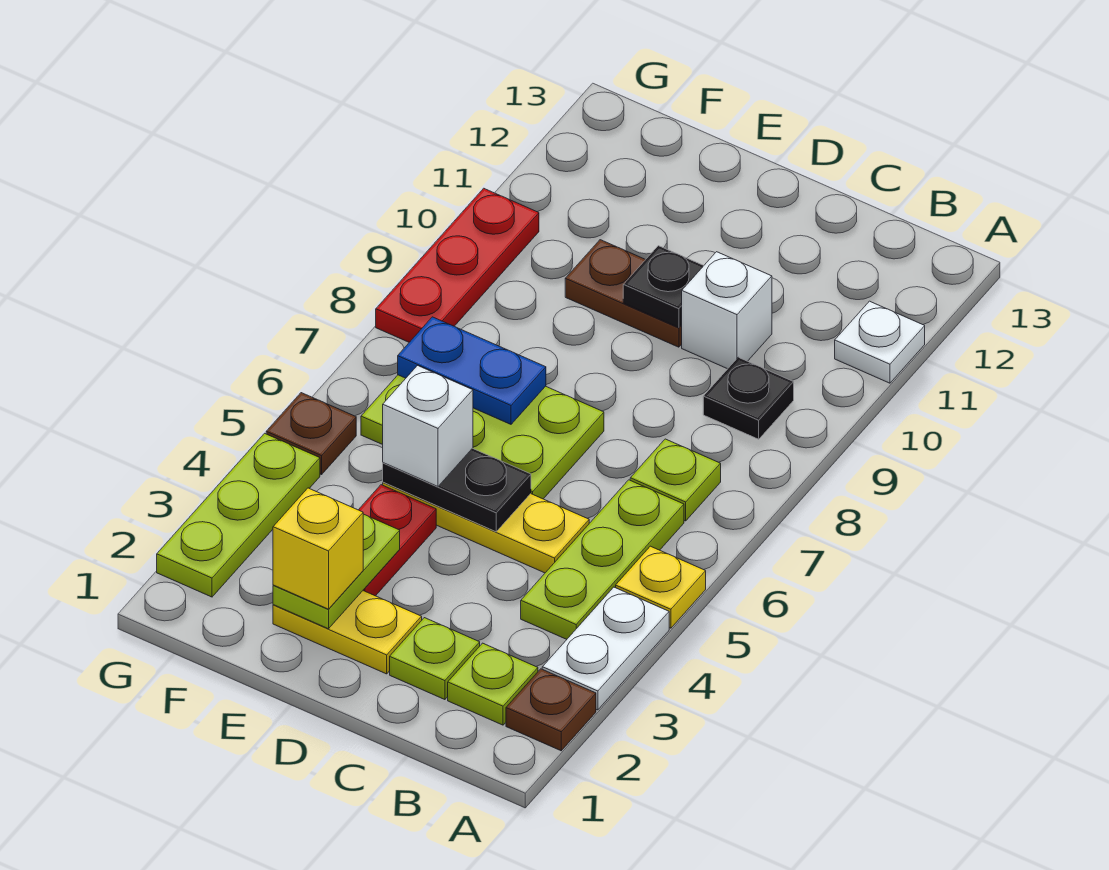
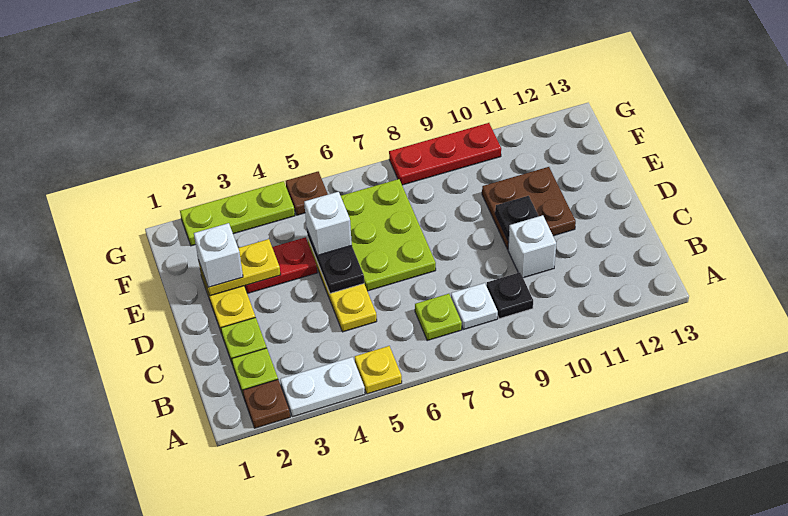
white plate A11 level 1 -> white plate B8 level 1
lime plate B4:B6 level 1 -> none
brown plate D10:E10 level 1 -> brown plate D10:E11 level 1
lime plate E2:E3 level 2 -> yellow plate E2:E3 level 2
yellow brick E2 level 3 -> white brick E2 level 3
blue plate E7:F7 level 2 -> none

